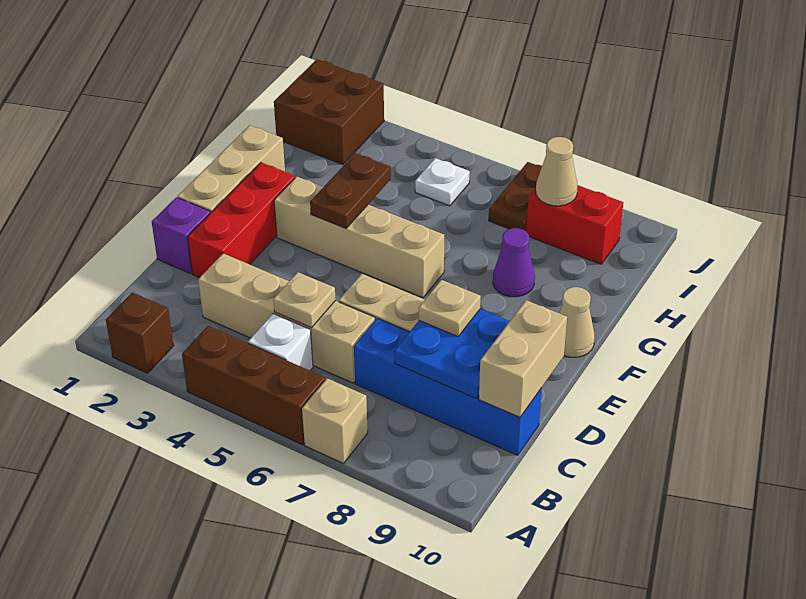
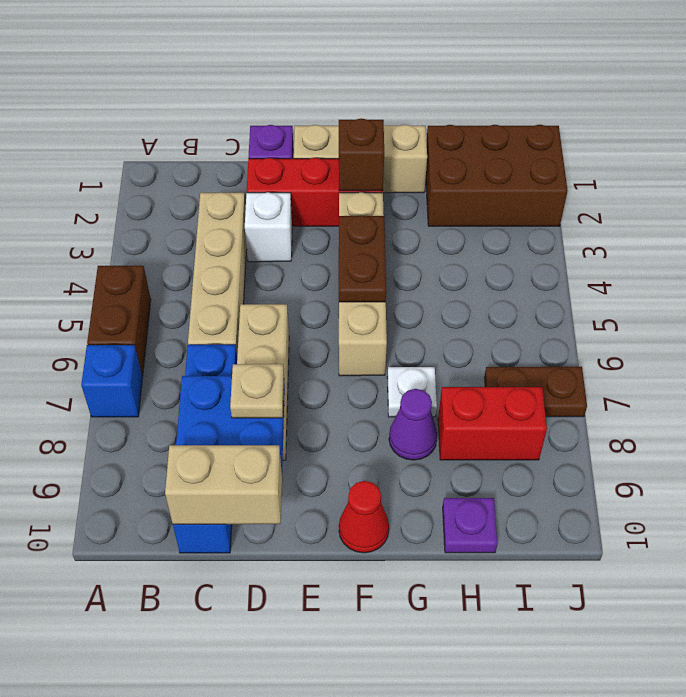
brown brick A2 level 1 -> brown brick F2 level 2
brown brick A4:A6 level 1 -> brown brick A5:A6 level 1
tan brick A7 level 1 -> blue brick A7 level 1
white brick B5 level 1 -> white brick D3 level 1
tan plate C5 level 2 -> none
brown plate F4:G4 level 2 -> brown plate F4:F5 level 2
tan cone F10 level 1 -> red cone F10 level 1
none -> purple plate H10 level 1
brown brick I1:J2 level 1 -> brown brick H1:J2 level 1
white plate I5 level 1 -> white plate G7 level 1
red brick I8:I9 level 1 -> red brick H8:I8 level 1
tan cone I8 level 2 -> none

